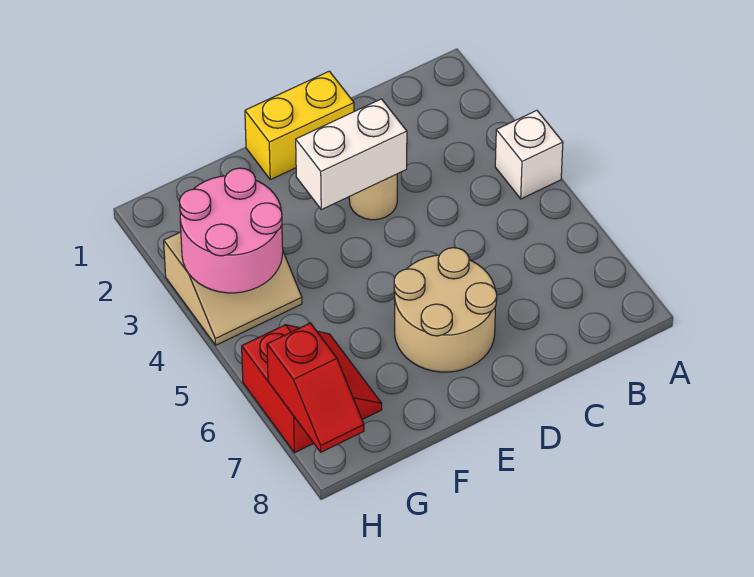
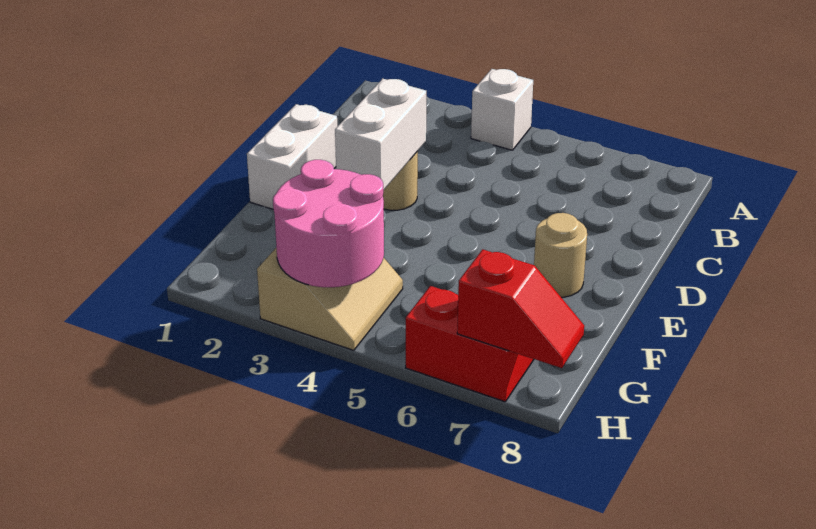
yellow brick D1:E1 level 1 -> white brick D1:E1 level 1
tan round brick D6:E7 level 1 -> tan round brick E7 level 1

